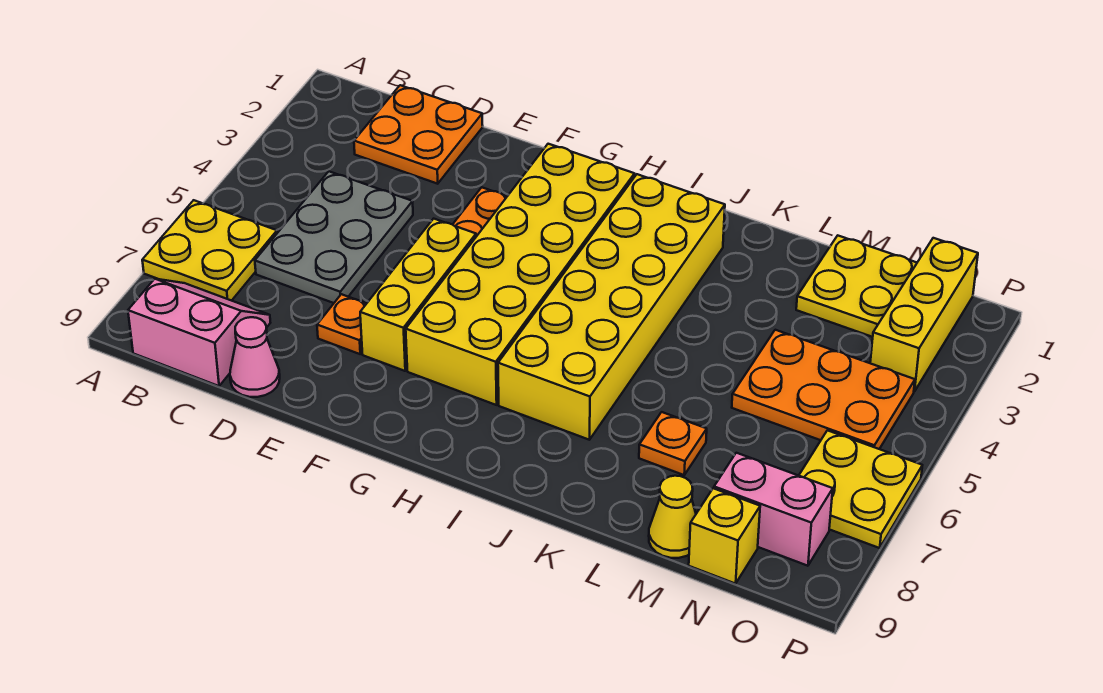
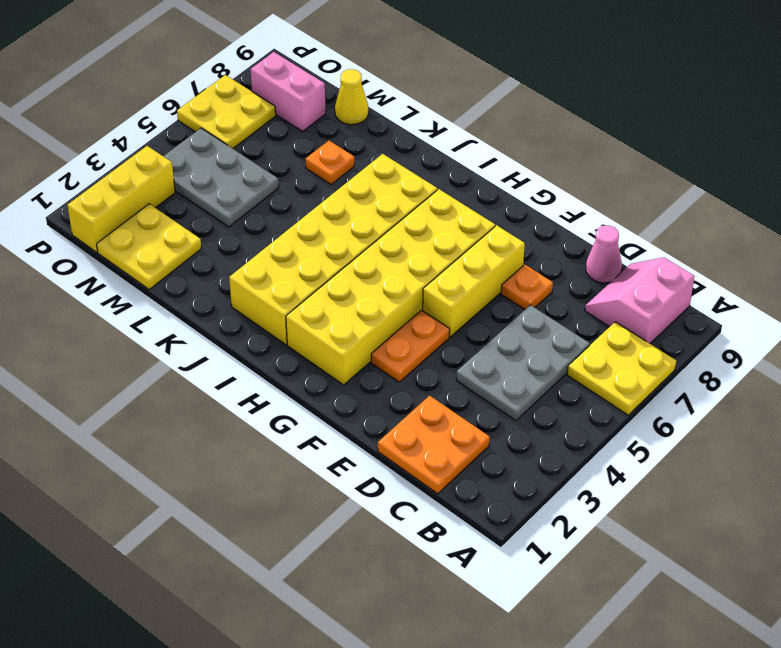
pink slope B8:C9 level 1 top 9 -> pink slope B8:C9 level 1 top B
orange plate M4:O5 level 1 -> grey plate M4:O5 level 1
yellow brick N9 level 1 -> none

